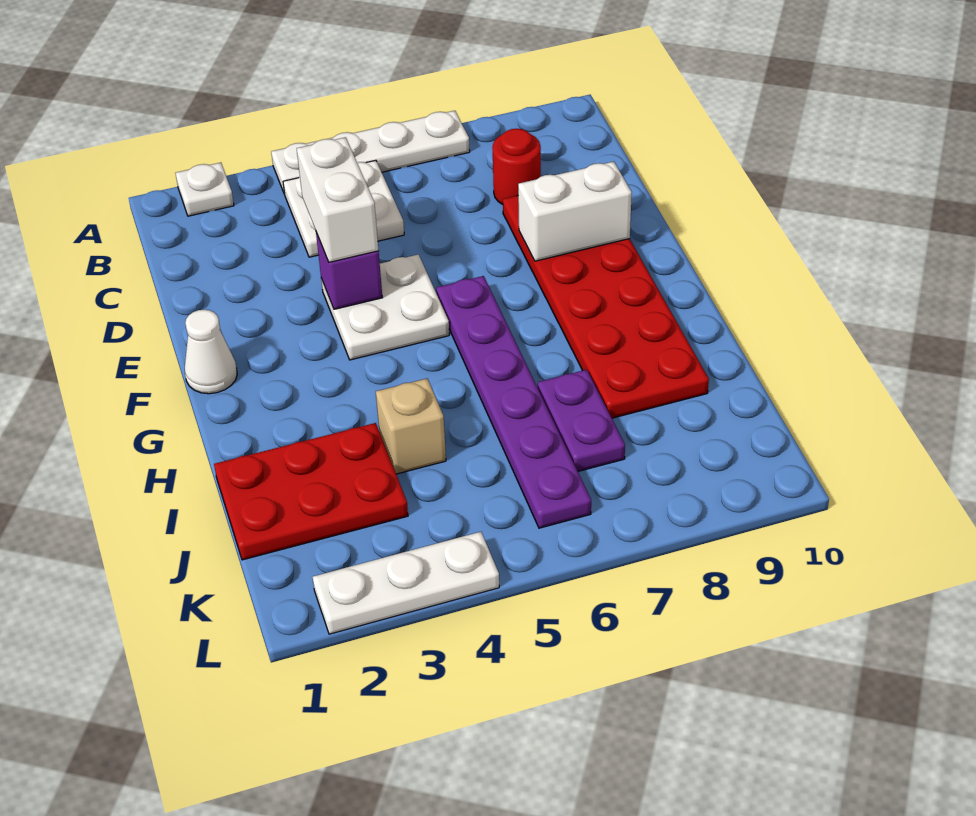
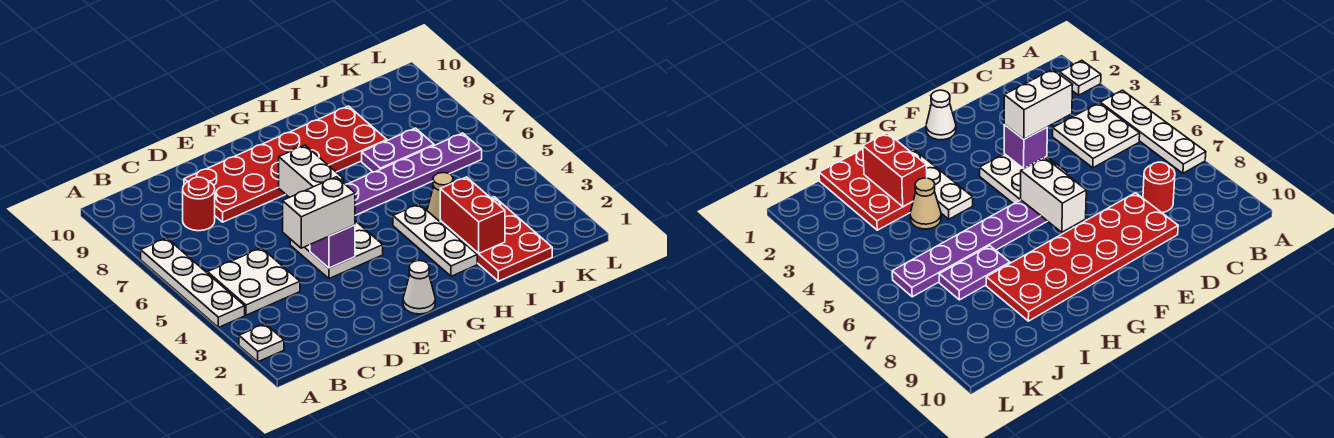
white brick E8:E9 level 2 -> white brick F6:F7 level 2
none -> red brick I2:I3 level 2
tan brick I4 level 1 -> tan cone I4 level 1
white plate L2:L4 level 1 -> white plate H2:H4 level 1

